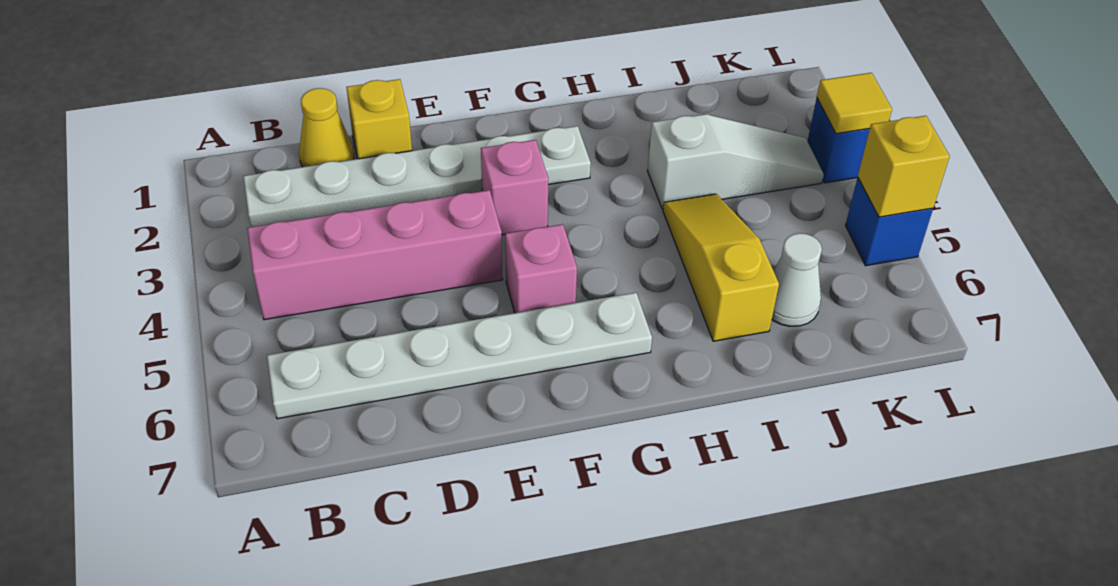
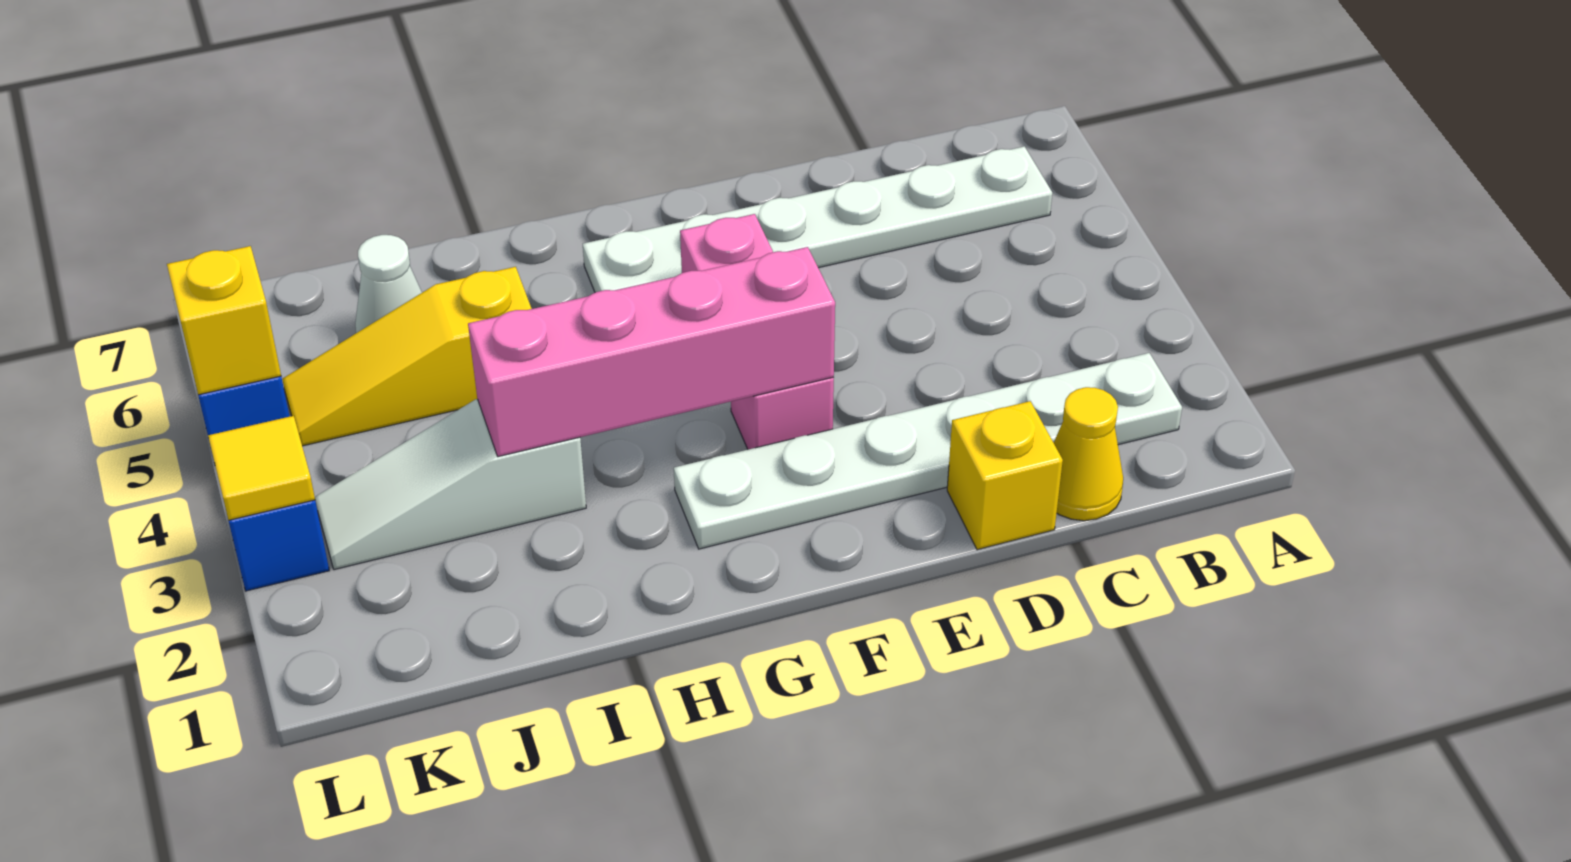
pink brick B4:E4 level 1 -> pink brick F3:I3 level 2
yellow slope I4:I6 level 1 top 6 -> yellow slope I5:K5 level 1 top I

